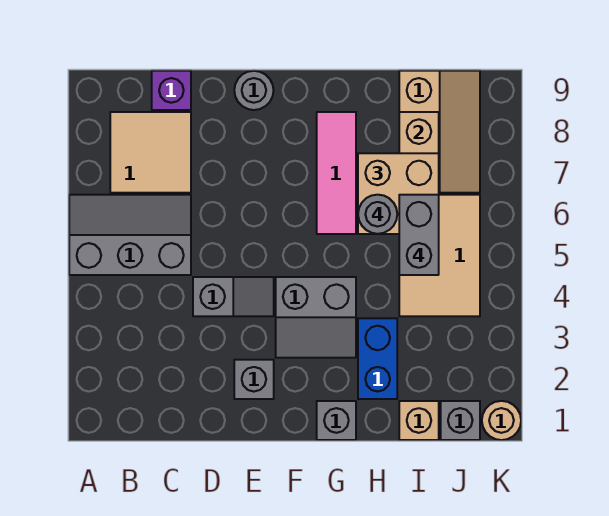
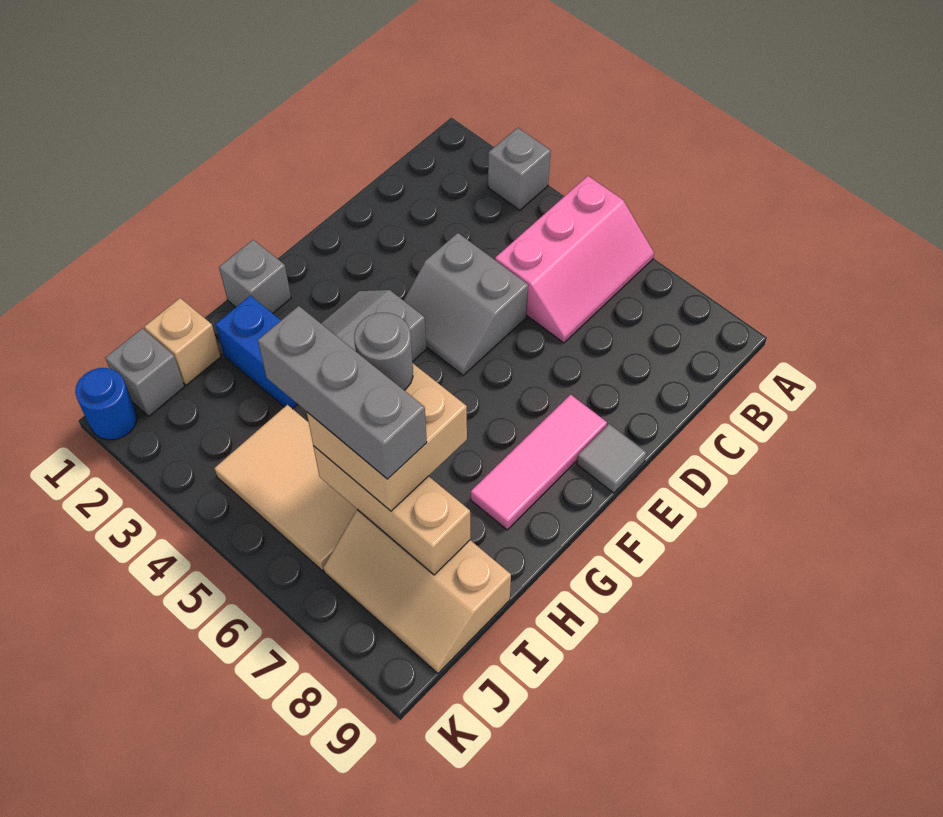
grey slope A5:C6 level 1 top 5 -> pink slope A5:C6 level 1 top 5
tan tile B7:C8 level 1 -> none
purple brick C9 level 1 -> none
grey slope D4:E4 level 1 top D -> grey slope D4:E5 level 1 top D
grey brick E2 level 1 -> grey brick A3 level 1
grey round brick E9 level 1 -> grey tile E9 level 1
pink tile G6:G8 level 1 -> pink tile E8:G8 level 1
grey brick I5:I6 level 4 -> grey brick I5:I7 level 4
tan round brick K1 level 1 -> blue round brick K1 level 1

